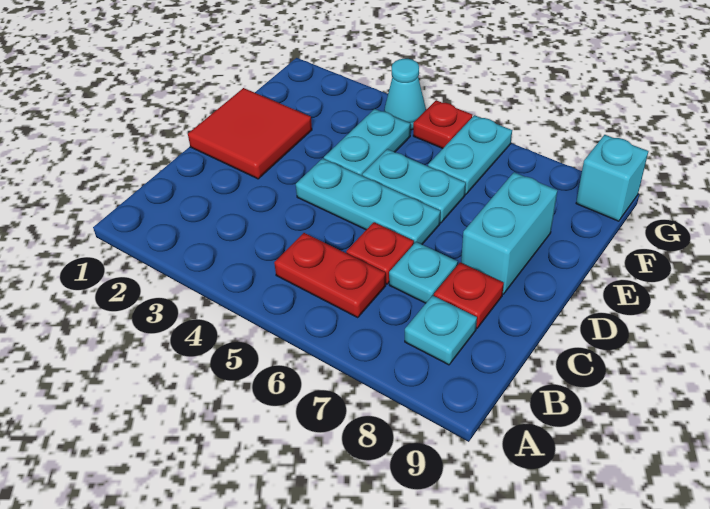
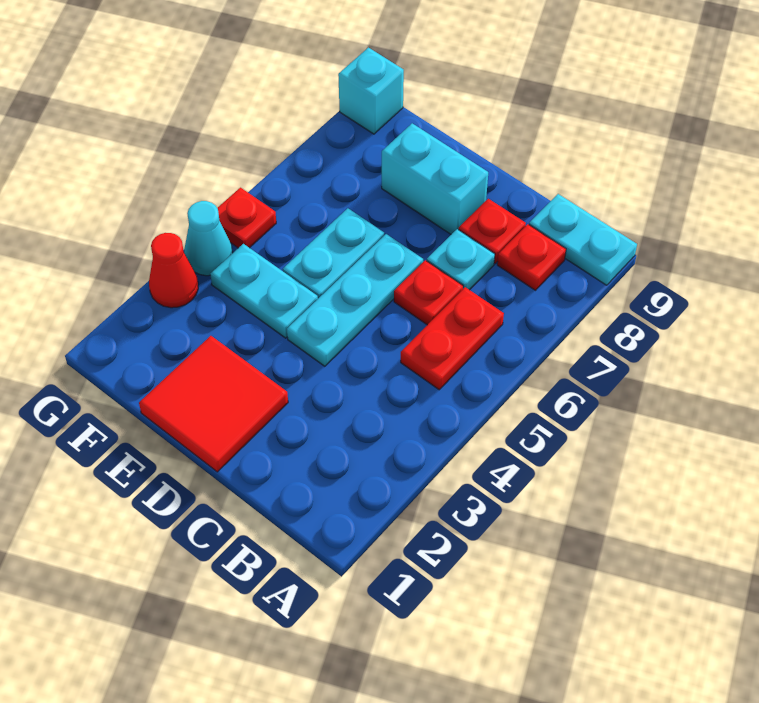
cyan plate B8 level 1 -> red plate B8 level 1
cyan plate F6:G6 level 1 -> cyan plate A9:B9 level 1
none -> red cone G3 level 1

